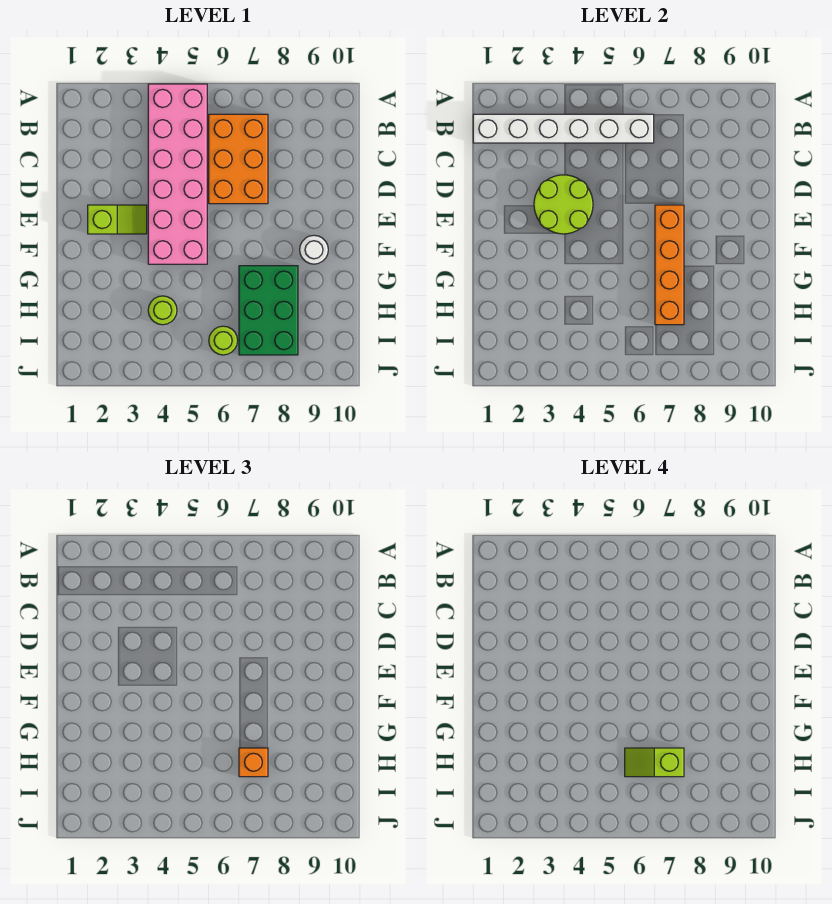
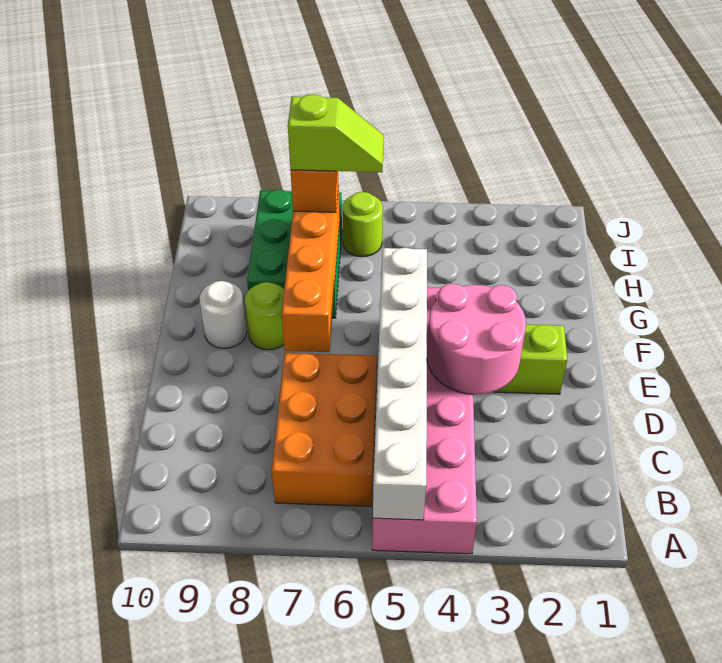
white brick B1:B6 level 2 -> white brick A5:F5 level 2
lime round brick D3:E4 level 2 -> pink round brick D3:E4 level 2
lime round brick H4 level 1 -> lime round brick F8 level 1

